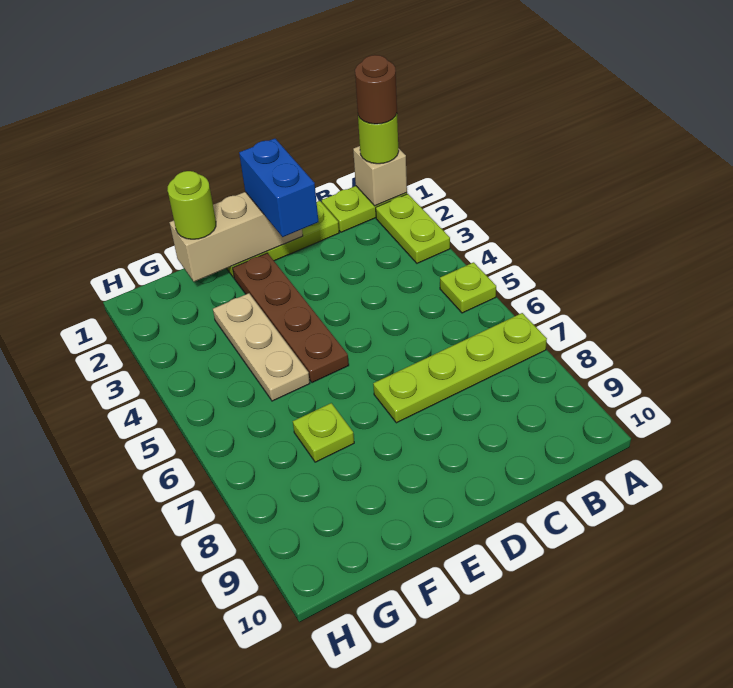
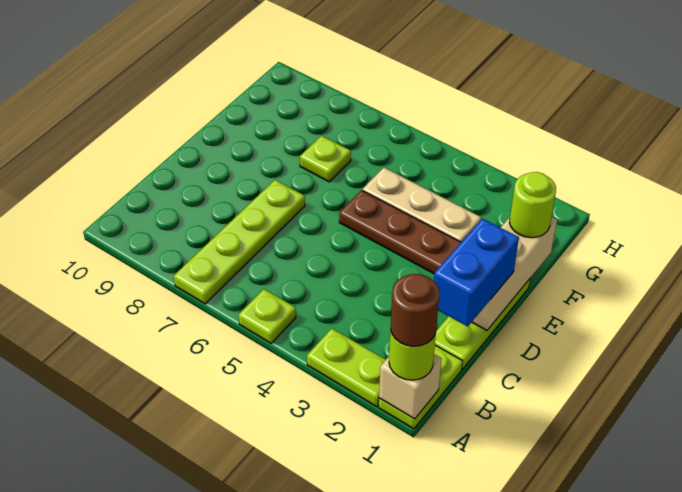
blue brick D1:D2 level 3 -> blue brick C1:D1 level 3

